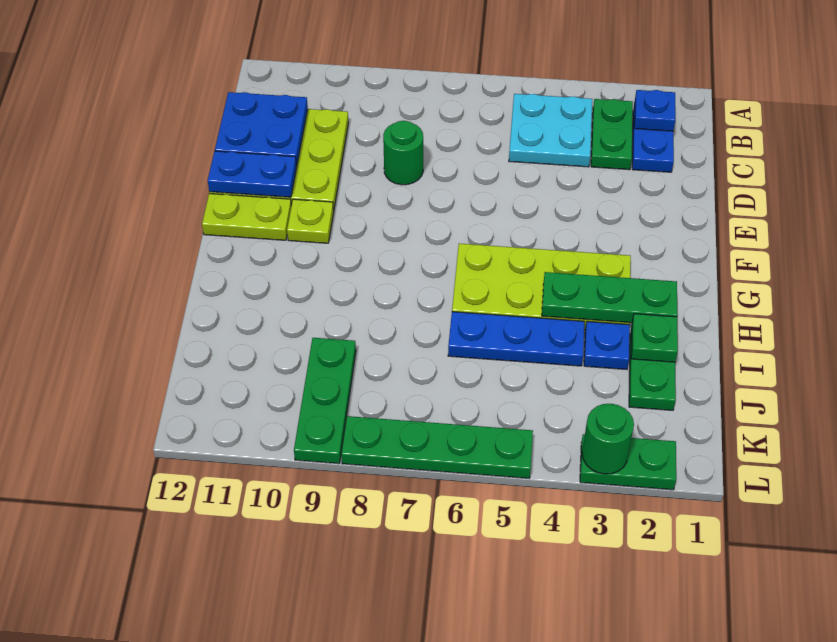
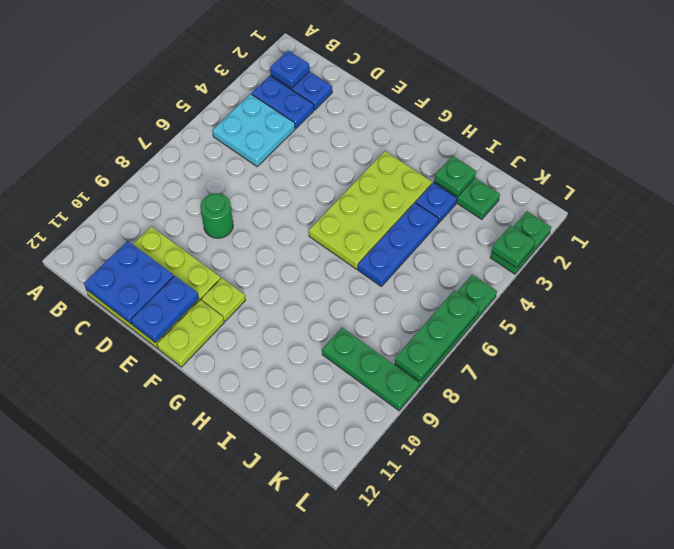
green plate B3:C3 level 1 -> blue plate B3:C3 level 1
green plate H2:H4 level 2 -> green plate L6:L8 level 2
green round brick L3 level 2 -> green plate L3 level 2

